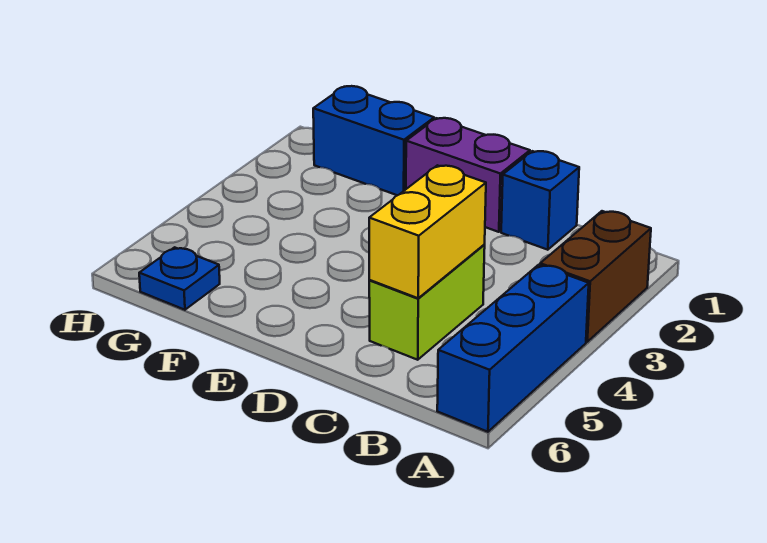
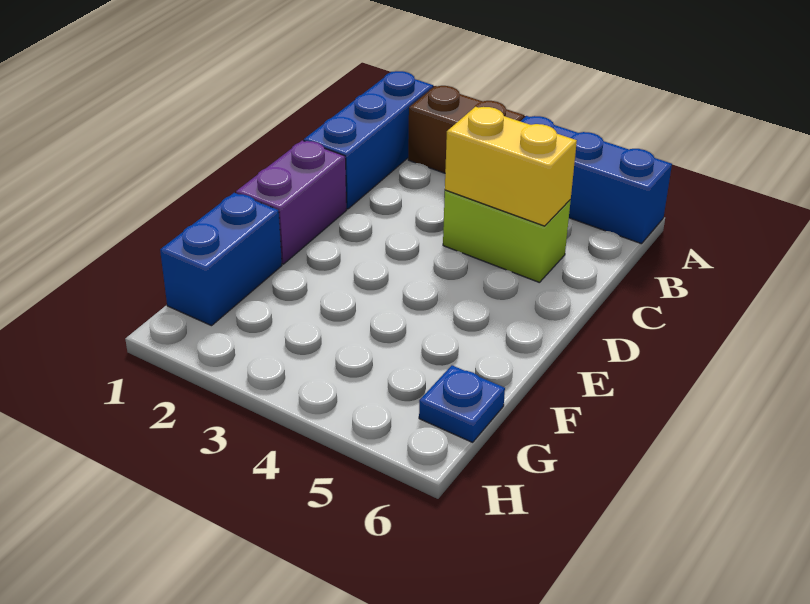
blue brick C1 level 1 -> blue brick A1:C1 level 1

